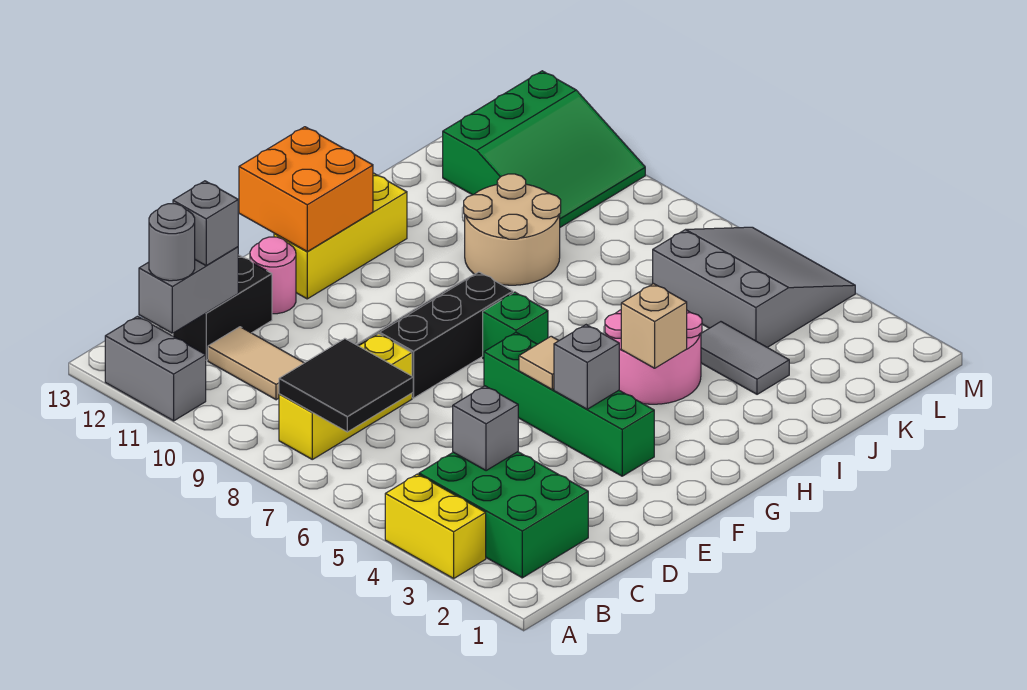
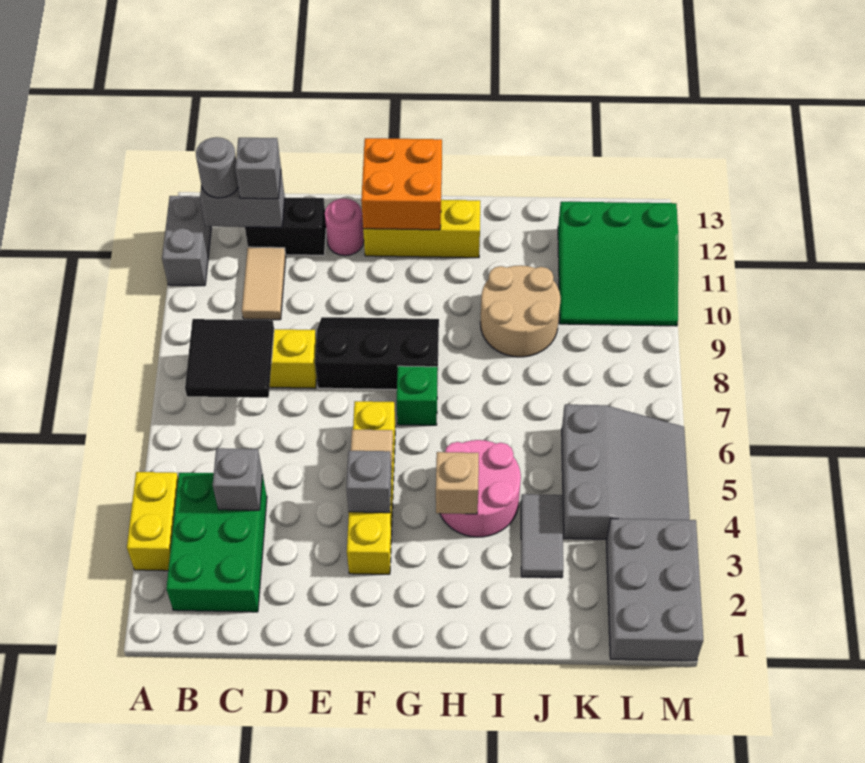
green brick F3:F6 level 1 -> yellow brick F3:F6 level 1
none -> grey brick L1:M3 level 1

